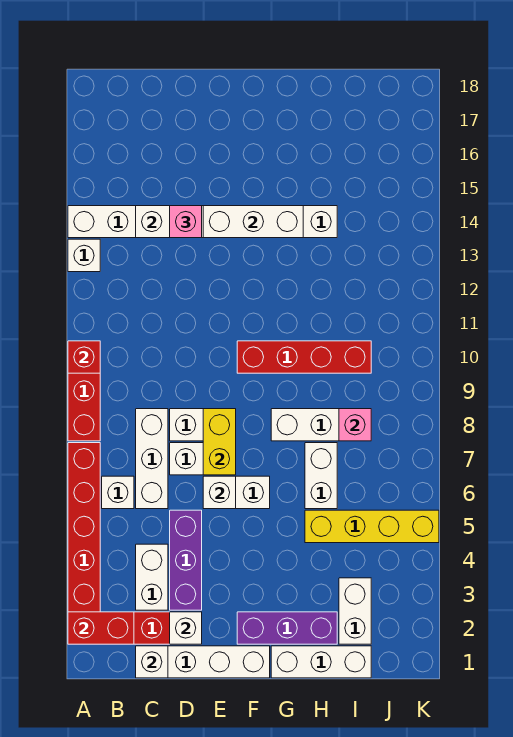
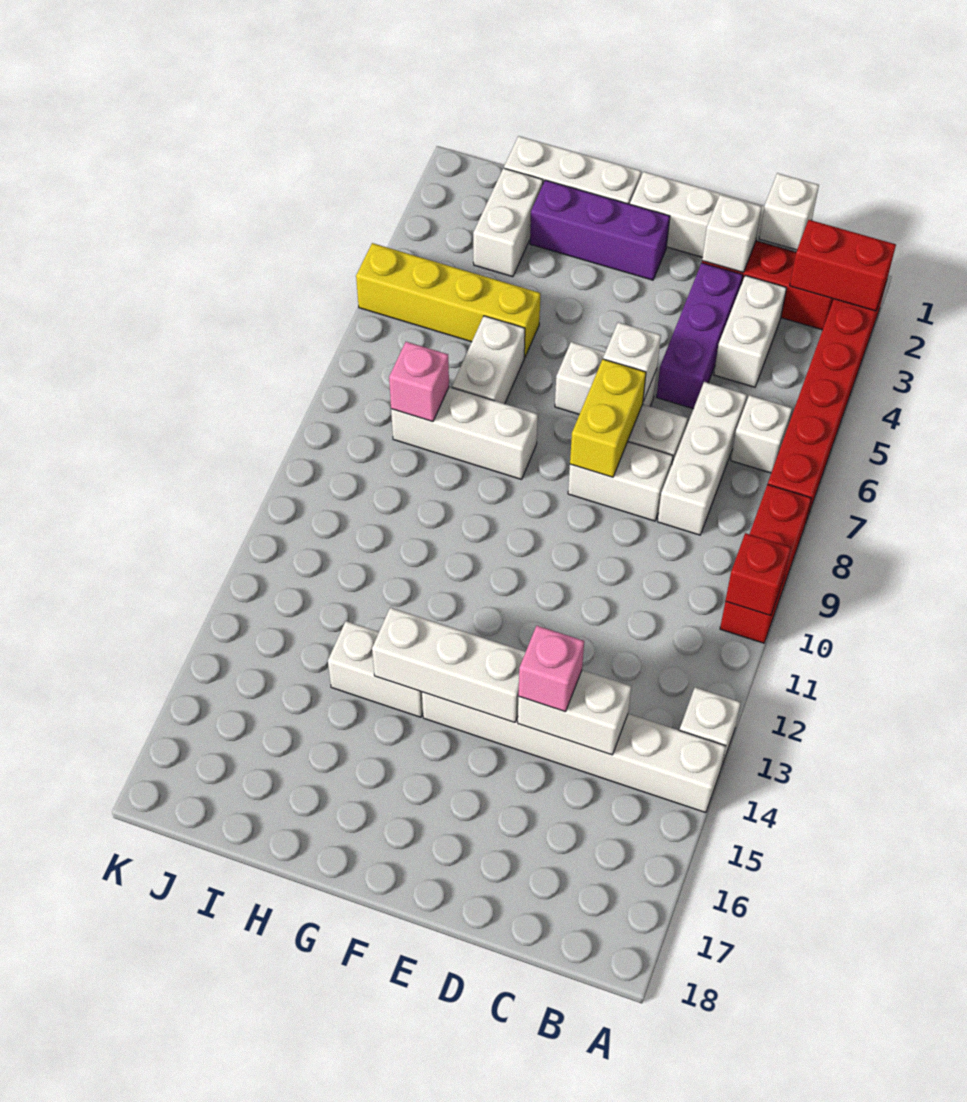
red brick F10:I10 level 1 -> none

